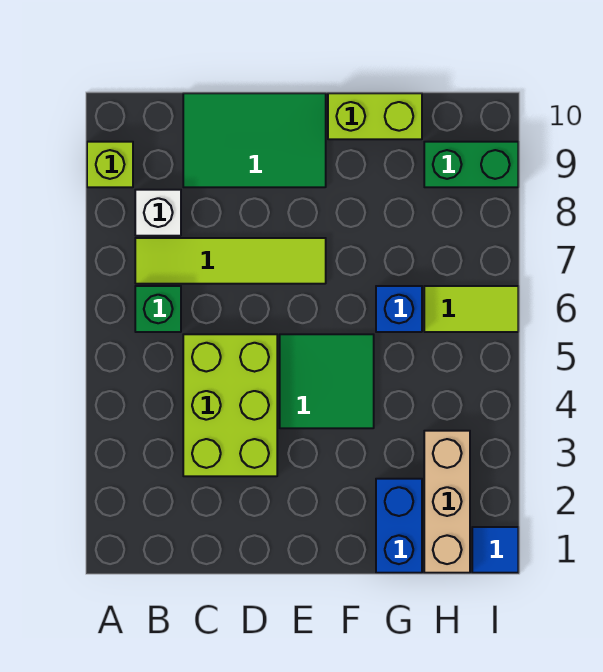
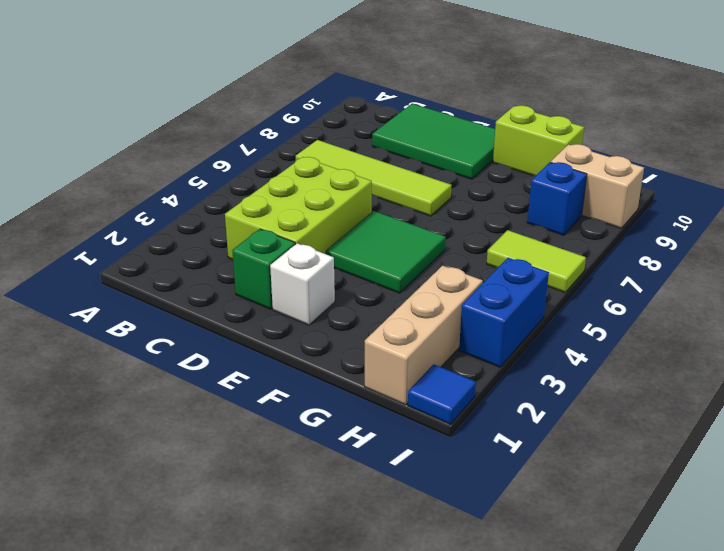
lime brick A9 level 1 -> none
green brick B6 level 1 -> green brick D2 level 1
white brick B8 level 1 -> white brick E2 level 1
blue brick G1:G2 level 1 -> blue brick I3:I4 level 1
blue brick G6 level 1 -> blue brick H8 level 1
green brick H9:I9 level 1 -> tan brick H9:I9 level 1

